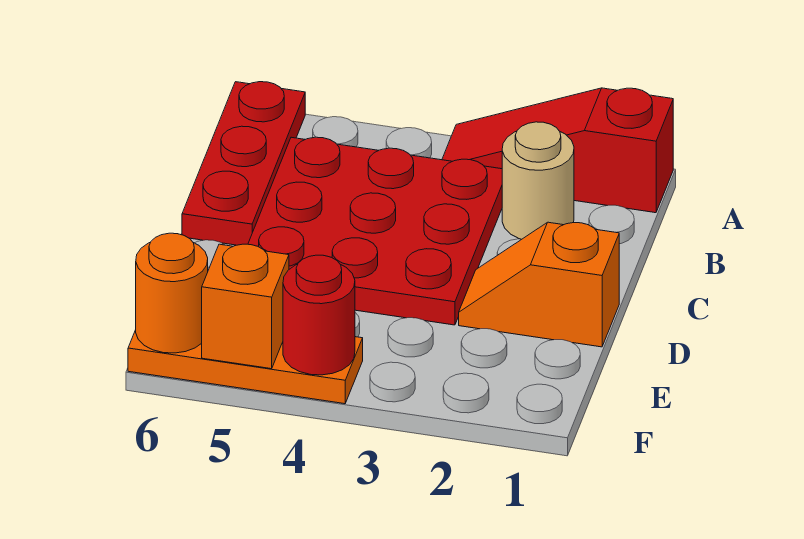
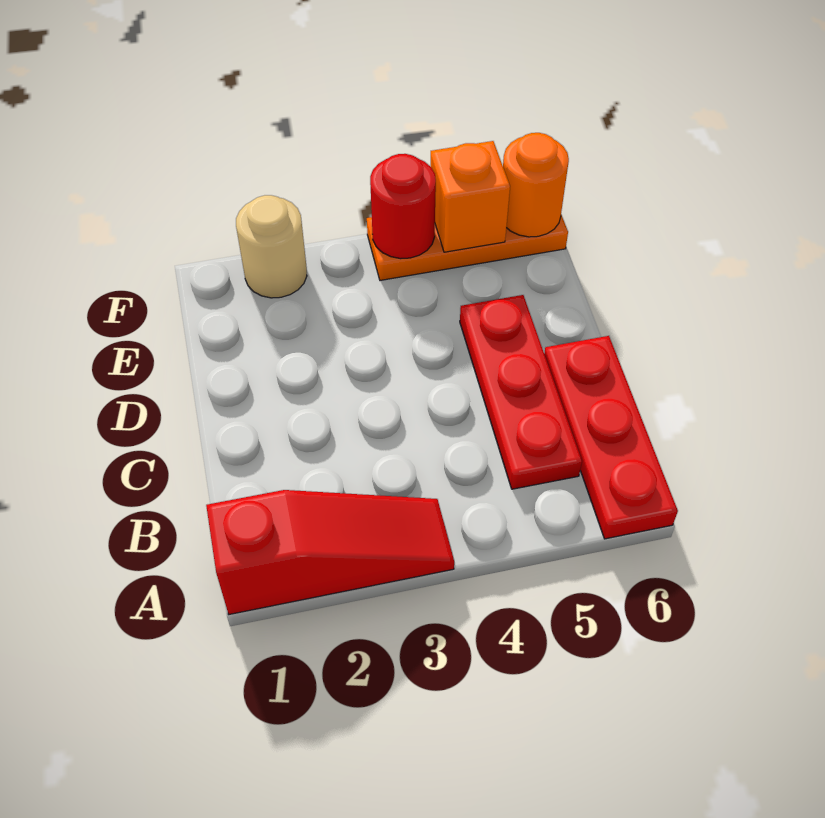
tan round brick B2 level 1 -> tan round brick F2 level 1
red plate B3:D5 level 1 -> red plate B5:D5 level 1
orange slope D1:D2 level 1 top 1 -> none

